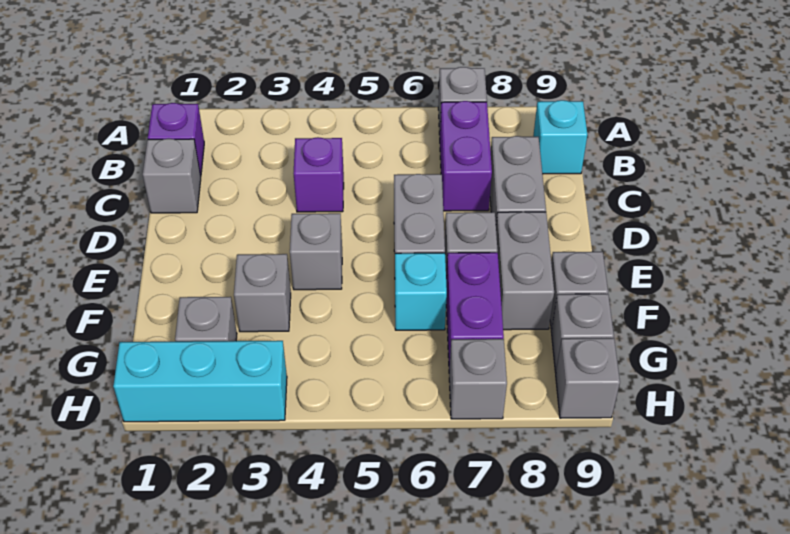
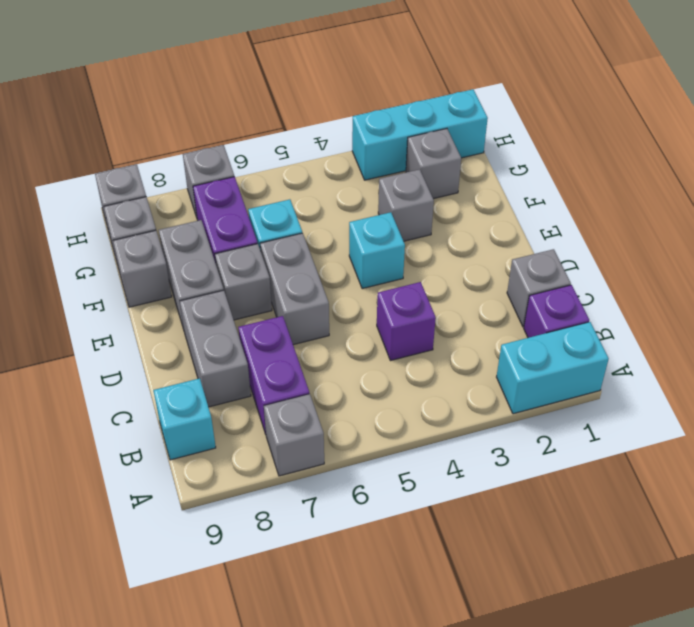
none -> cyan brick A1:A2 level 1
grey brick E4 level 1 -> cyan brick E4 level 1

